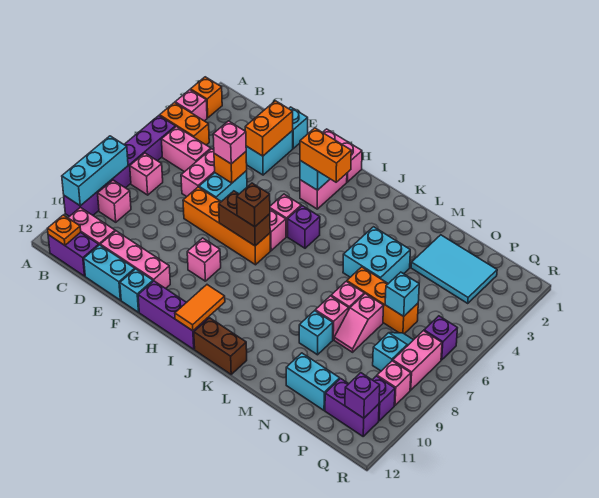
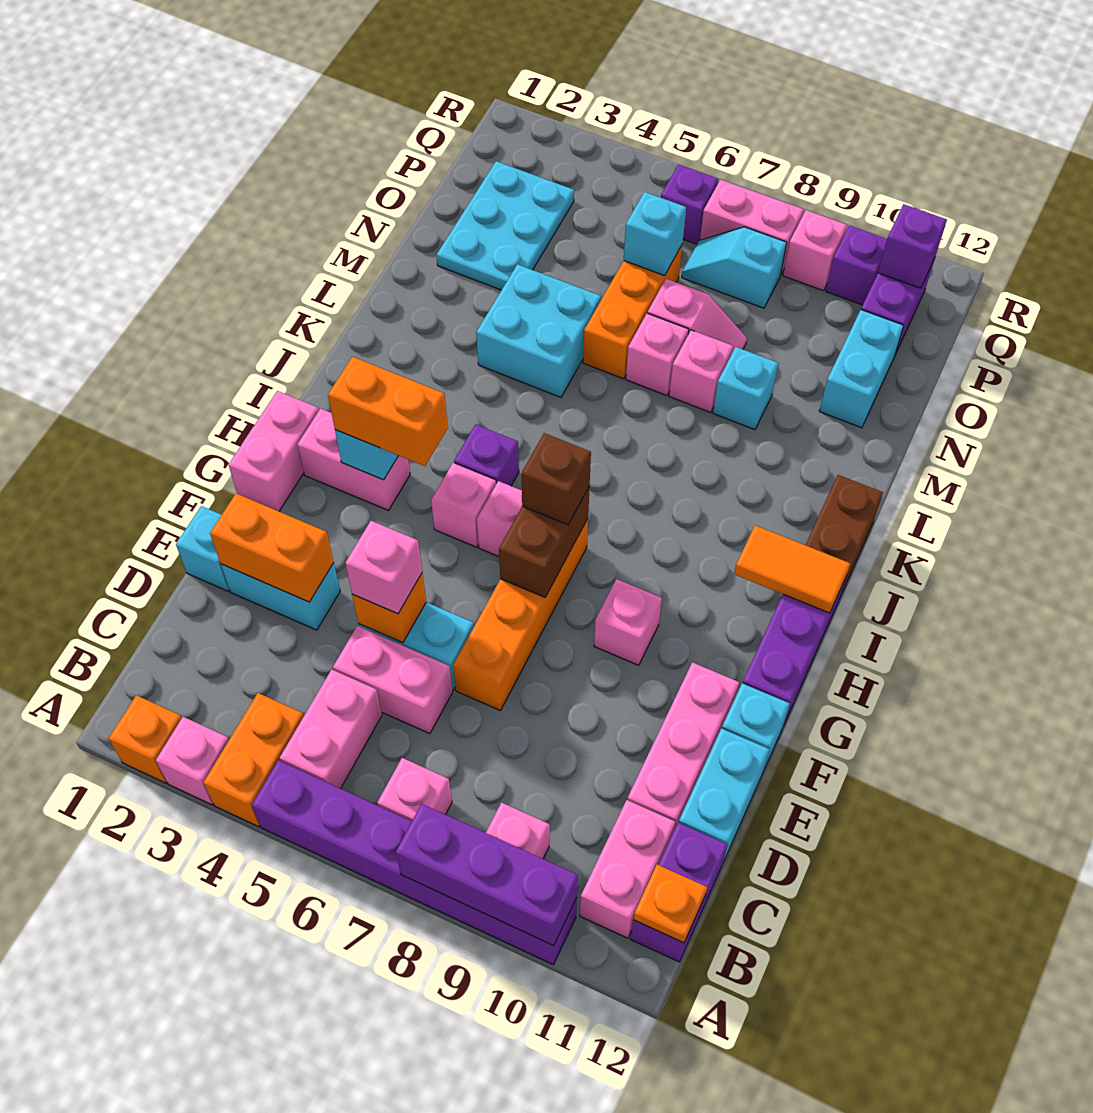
cyan brick A8:A10 level 2 -> purple brick A8:A10 level 2
orange brick H3:I3 level 3 -> orange brick H3:H4 level 3
cyan tile N2:P3 level 1 -> cyan plate N2:P3 level 1

